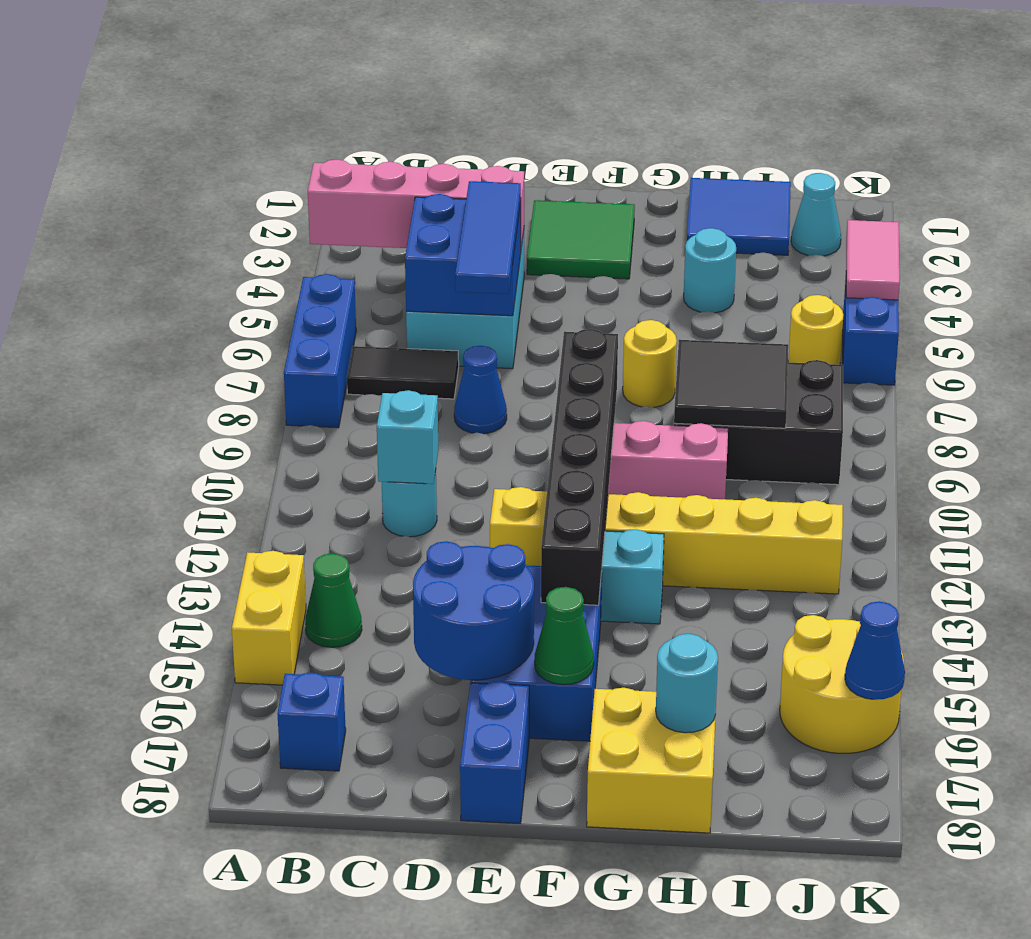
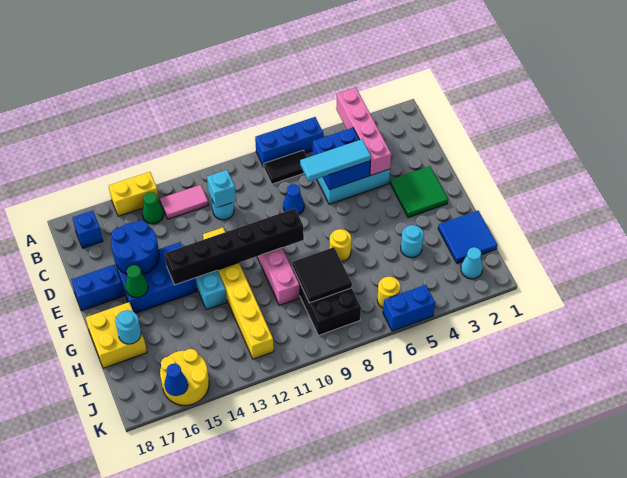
black tile B7:C7 level 1 -> black tile B7:B8 level 1
blue tile D5:D7 level 3 -> cyan tile D5:D7 level 3
pink tile K4:K5 level 2 -> pink tile B12:B13 level 1

